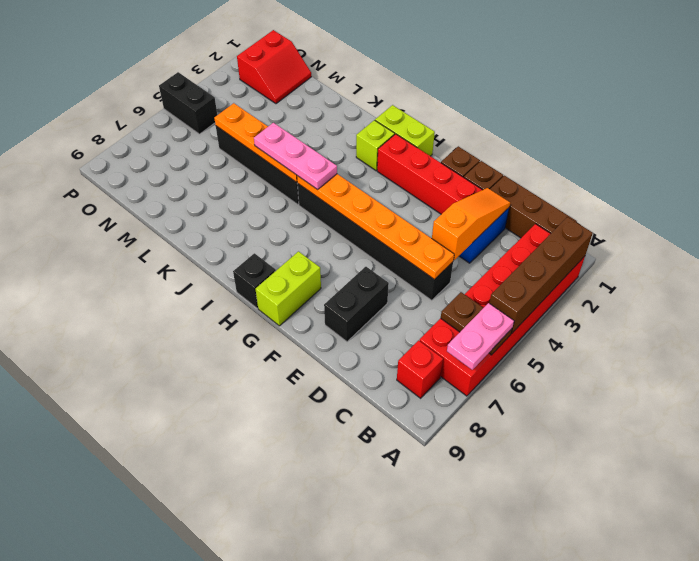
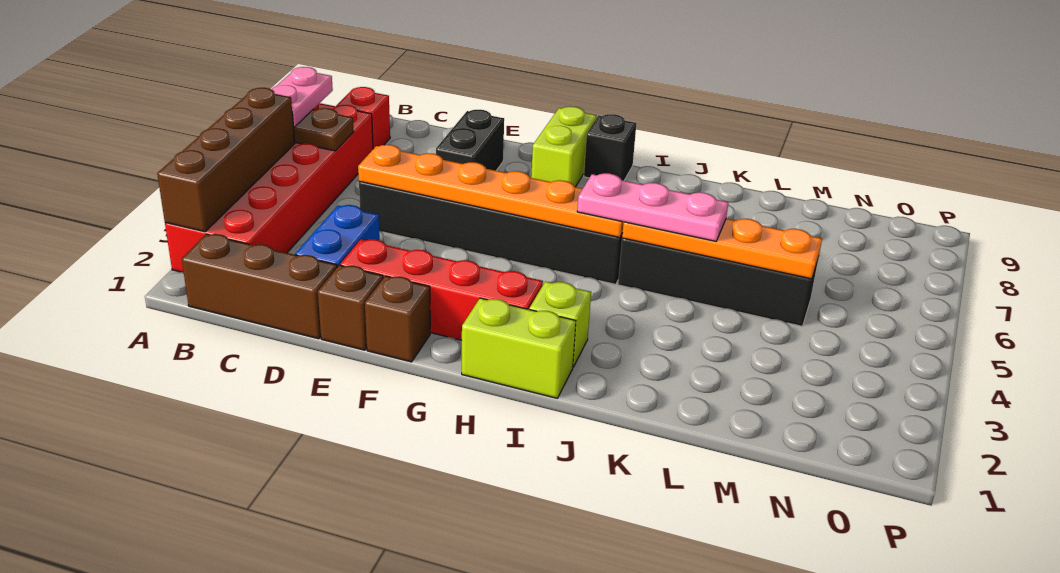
orange slope D2:D4 level 2 top 4 -> none
red slope N1:O2 level 1 top O -> none
black brick O5:P5 level 1 -> none

